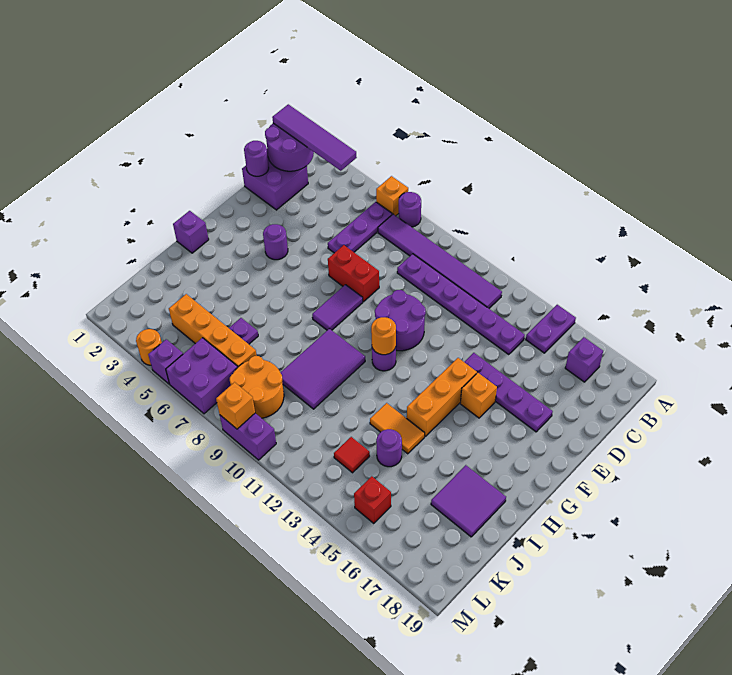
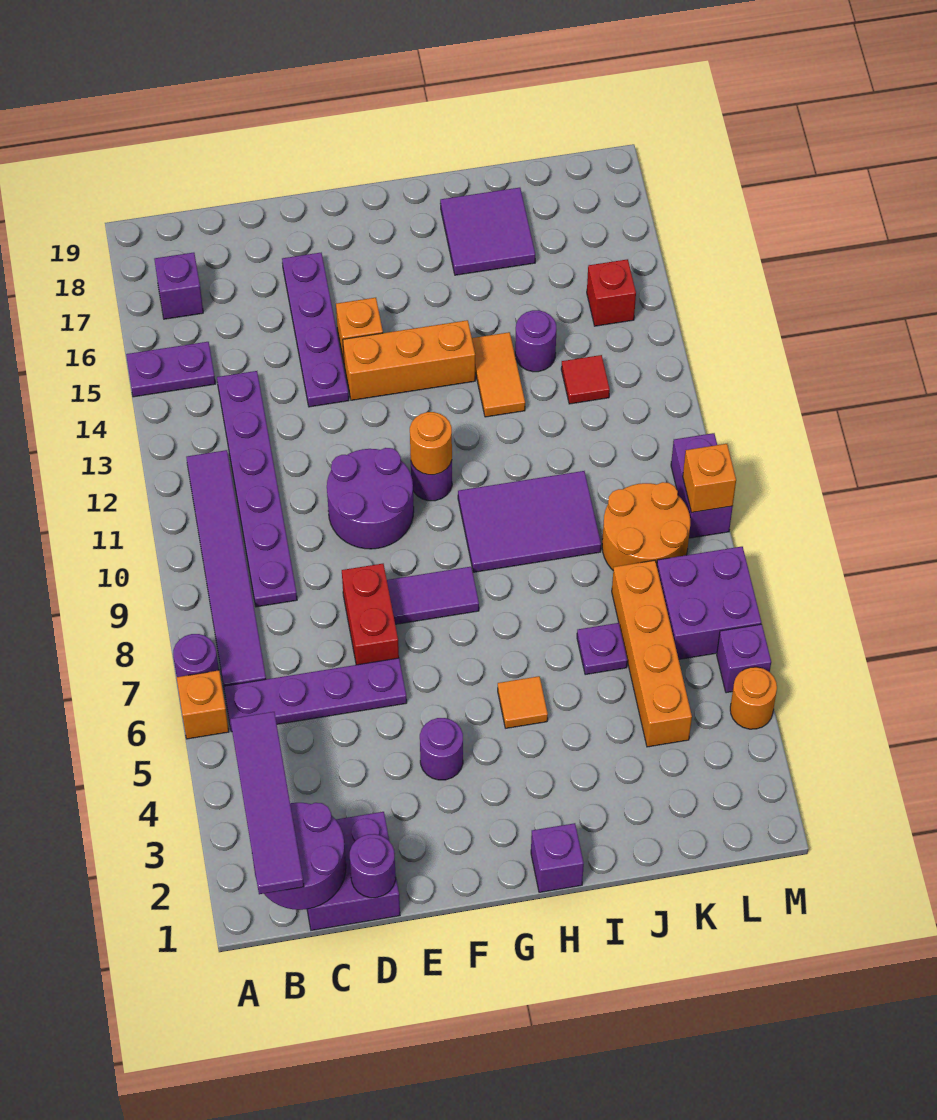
purple plate B6:D6 level 1 -> purple plate B6:E6 level 1
none -> orange tile H5 level 1

